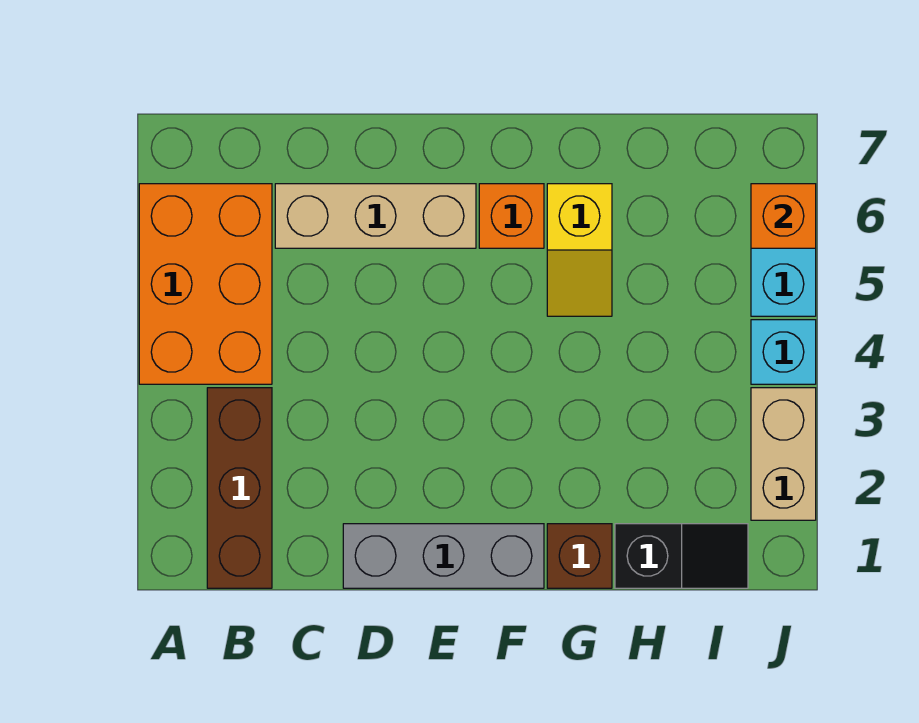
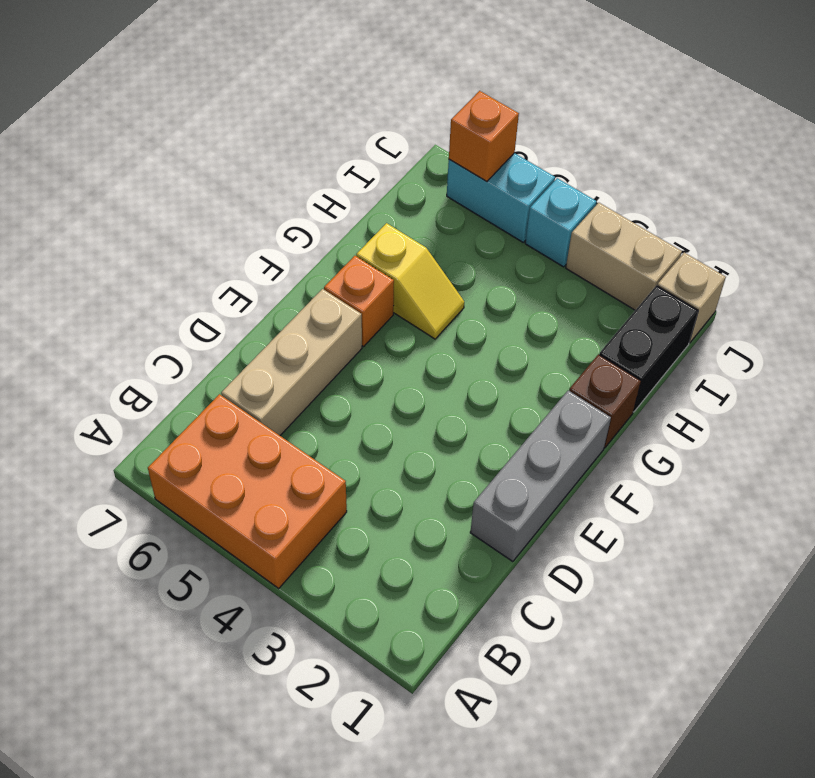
brown brick B1:B3 level 1 -> none
black slope H1:I1 level 1 top H -> black brick H1:I1 level 1
none -> tan brick J1 level 1

